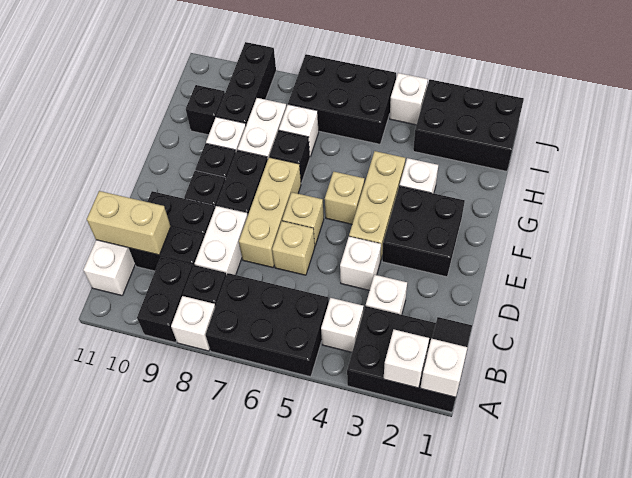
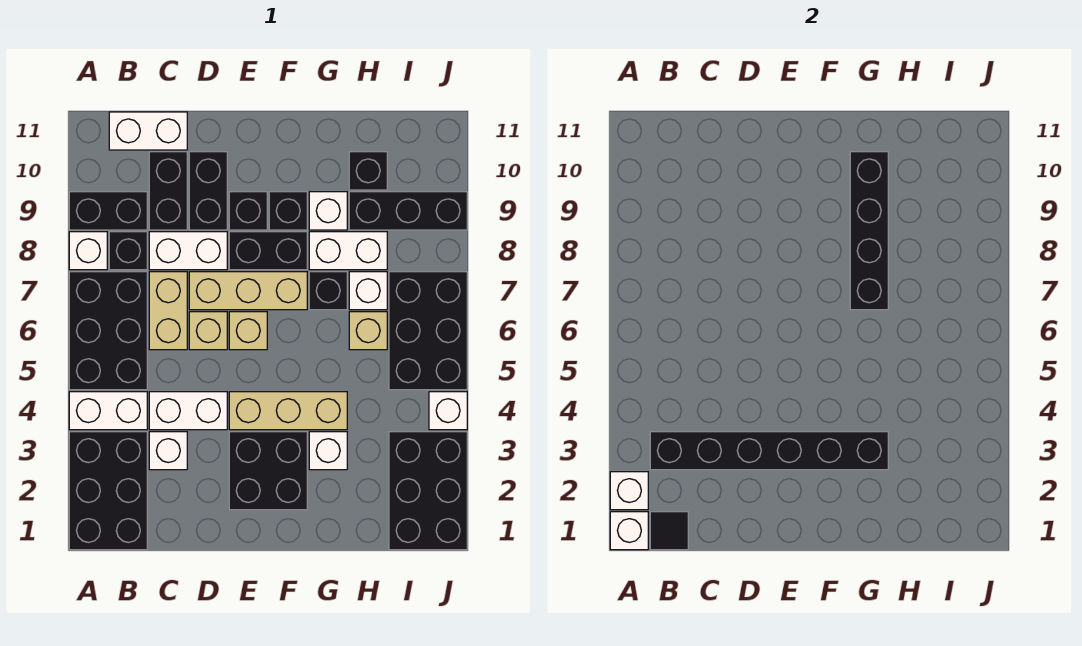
none -> black brick B3:G3 level 2
white brick B4 level 1 -> white brick A4:B4 level 1
tan brick C10:C11 level 2 -> tan brick C6:C7 level 1
white brick D4 level 1 -> white brick C4:D4 level 1
tan brick F5 level 1 -> tan brick H6 level 1
none -> black brick G7:G10 level 2

